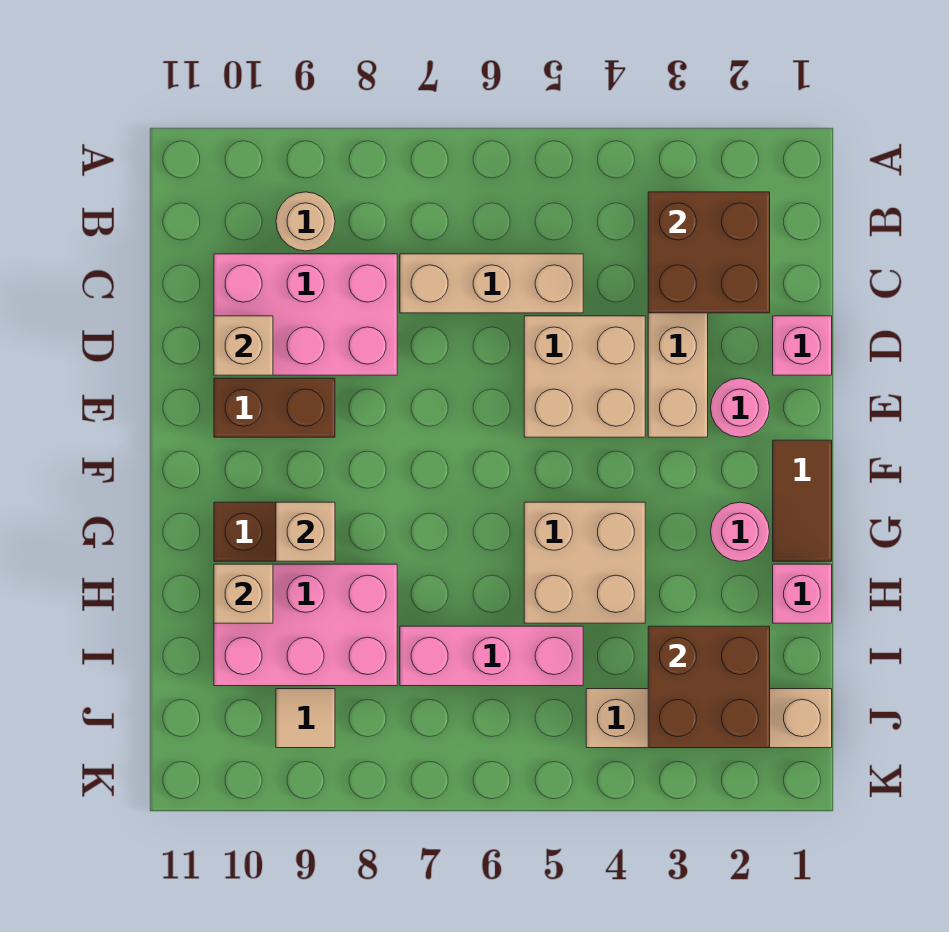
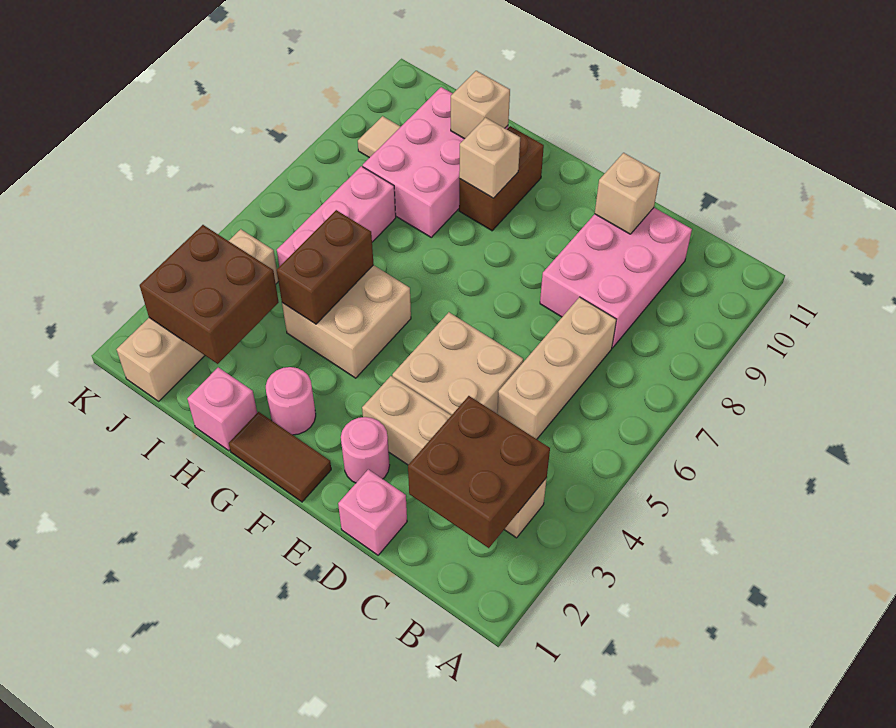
tan round brick B9 level 1 -> none
brown brick E9:E10 level 1 -> brown brick H4:H5 level 2

